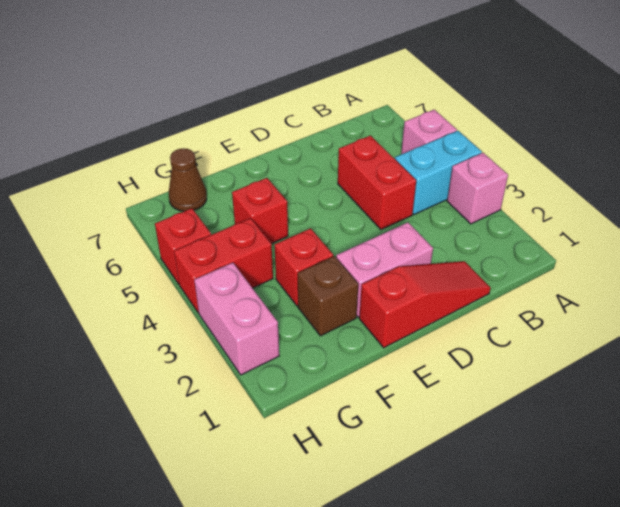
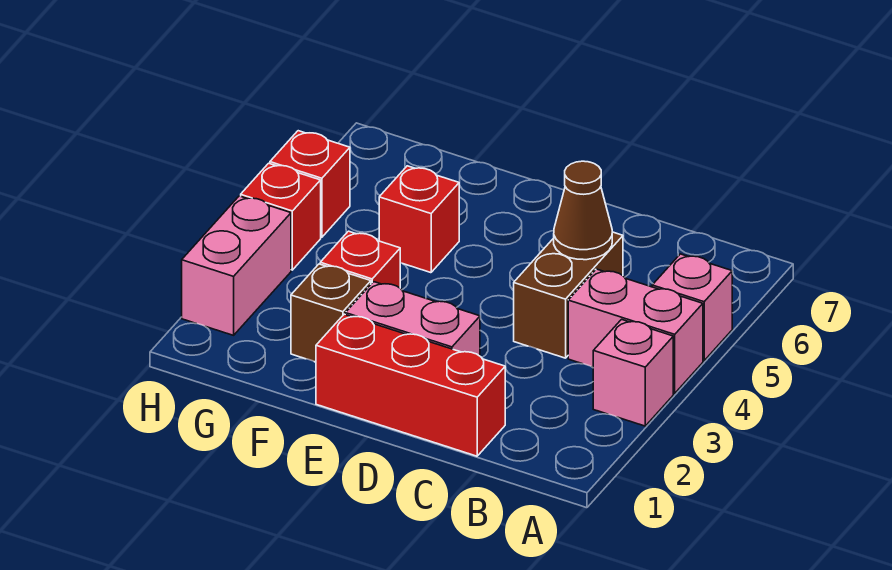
cyan brick A4:B4 level 1 -> pink brick A4:B4 level 1
red slope C1:E1 level 1 top E -> red brick C1:E1 level 1
red brick C4:C5 level 1 -> brown brick C4:C5 level 1
red brick G4:H4 level 1 -> red brick H4 level 1
brown cone G7 level 1 -> brown cone C5 level 2

